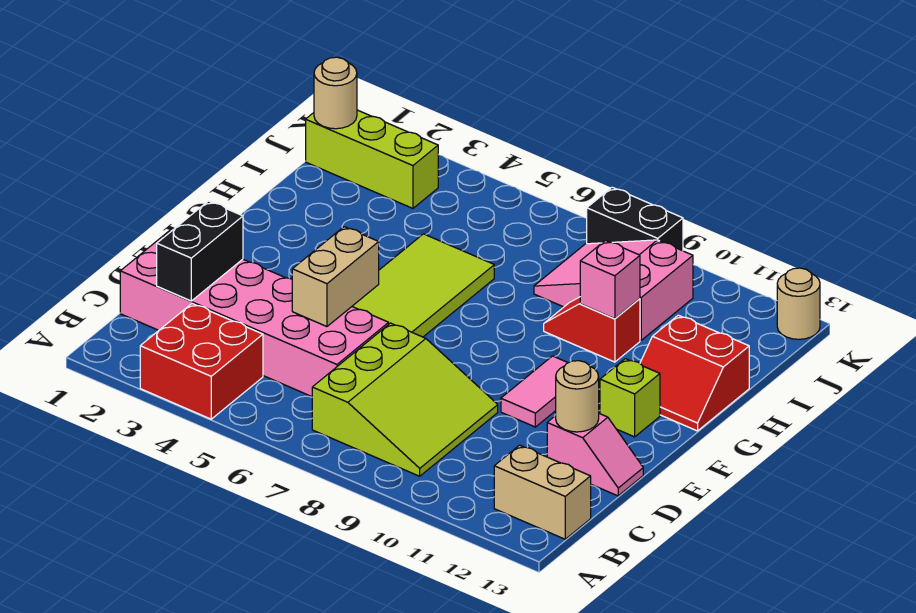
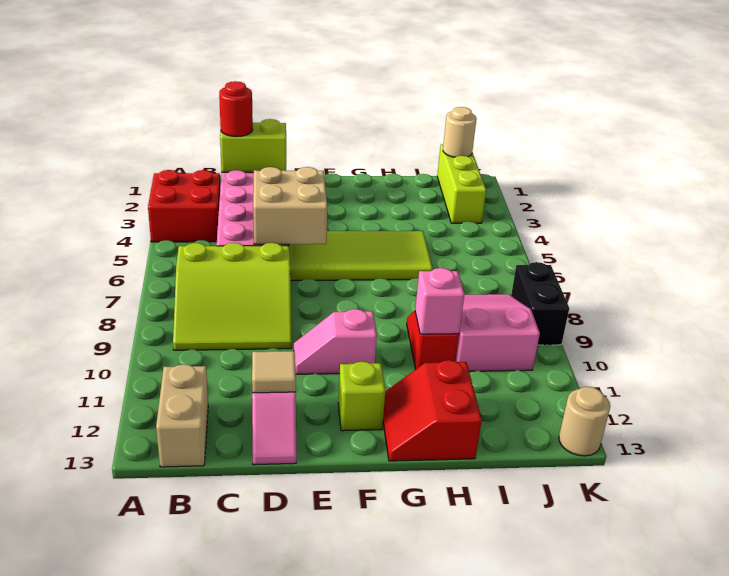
black brick C2:D2 level 2 -> lime brick C2:D2 level 2
none -> red round brick C2 level 3
tan brick D5:E5 level 2 -> tan brick D5:E6 level 2
tan round brick D12 level 2 -> tan tile D12 level 2
pink tile E10:F10 level 1 -> pink slope E10:F10 level 1 top F

